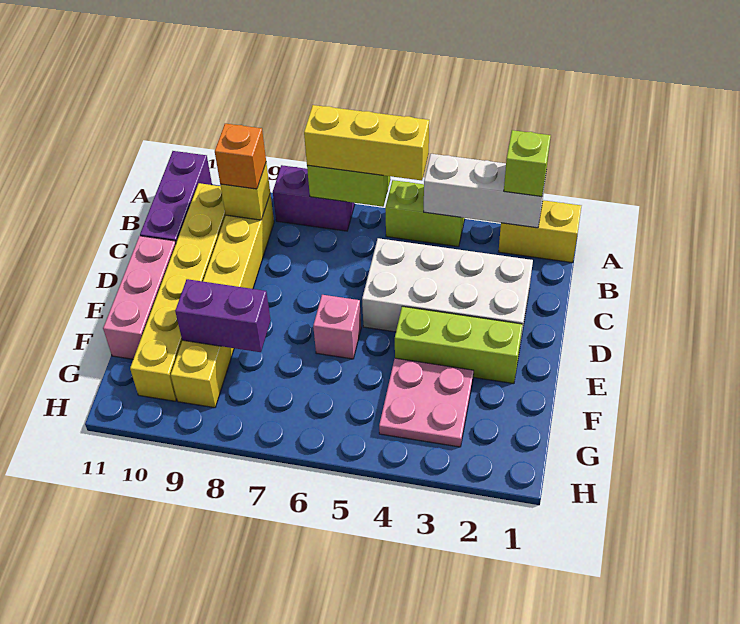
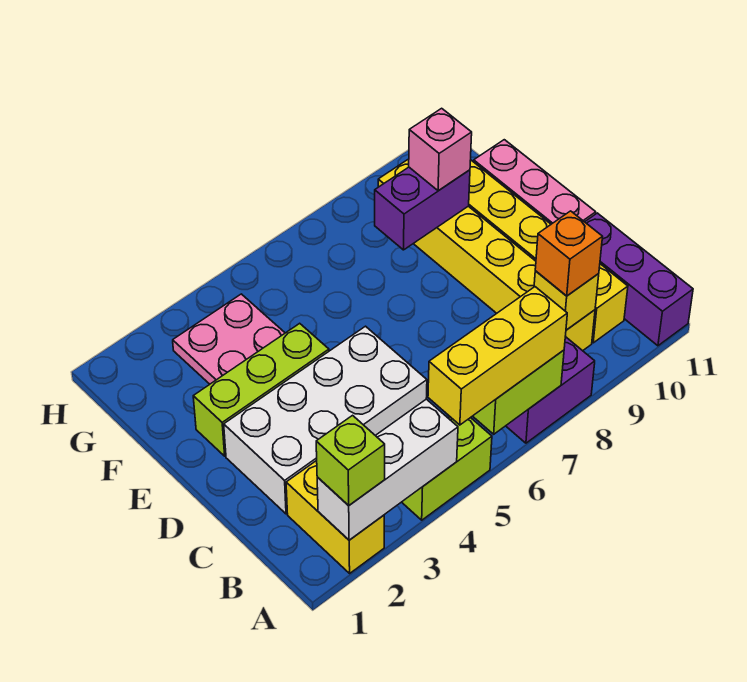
yellow brick A1:A2 level 1 -> yellow brick A2:B2 level 1
pink brick E6 level 1 -> pink brick F9 level 3

